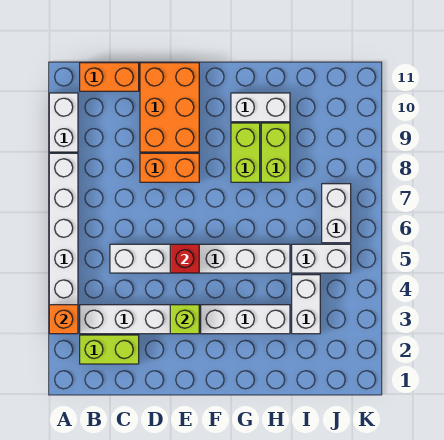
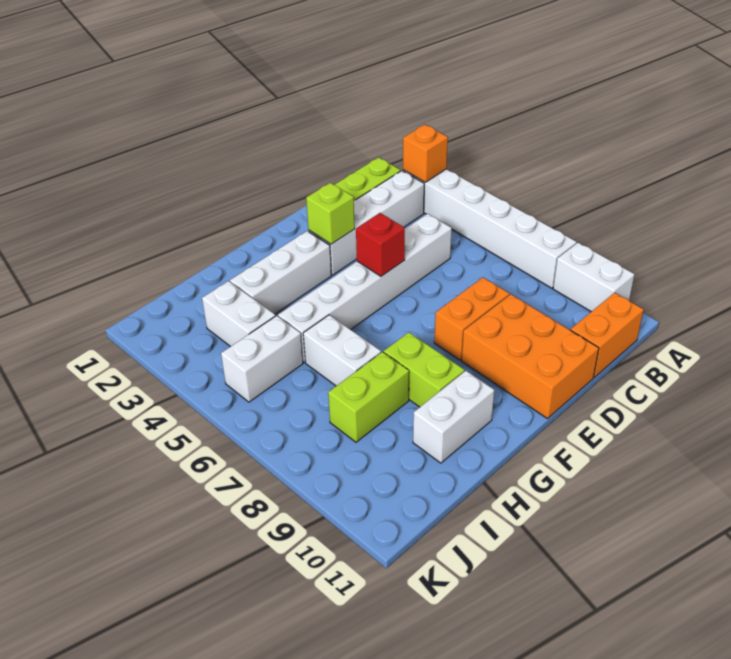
lime brick H8:H9 level 1 -> lime brick H8:I8 level 1
white brick J6:J7 level 1 -> white brick H6:H7 level 1

